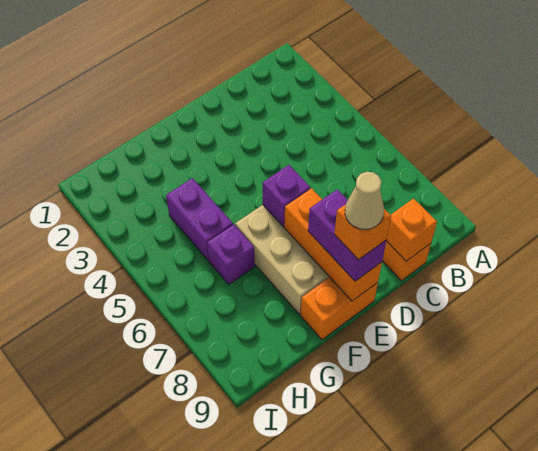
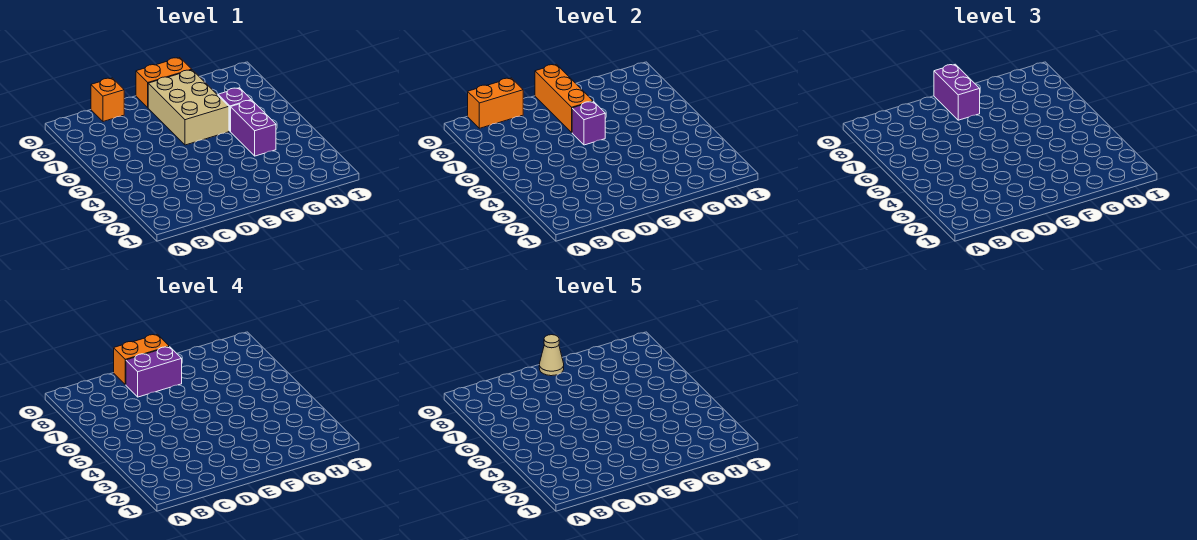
orange brick C9 level 2 -> orange brick B9:C9 level 2
none -> purple brick D8:E8 level 4
orange brick E9 level 4 -> orange brick D9:E9 level 4

